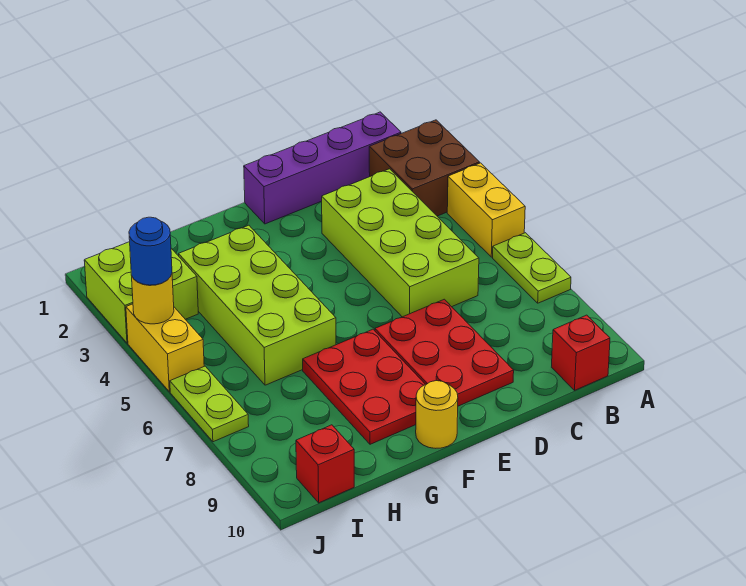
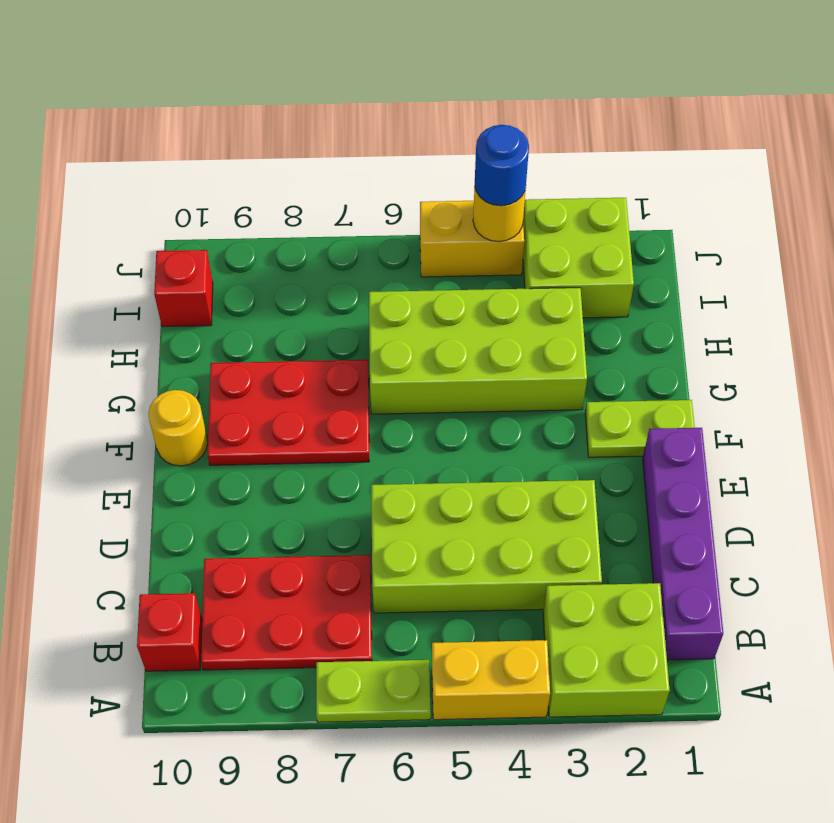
brown brick A2:B3 level 1 -> lime brick A2:B3 level 1
red plate D7:E9 level 1 -> red plate B7:C9 level 1
lime plate J6:J7 level 1 -> lime plate F1:F2 level 1

